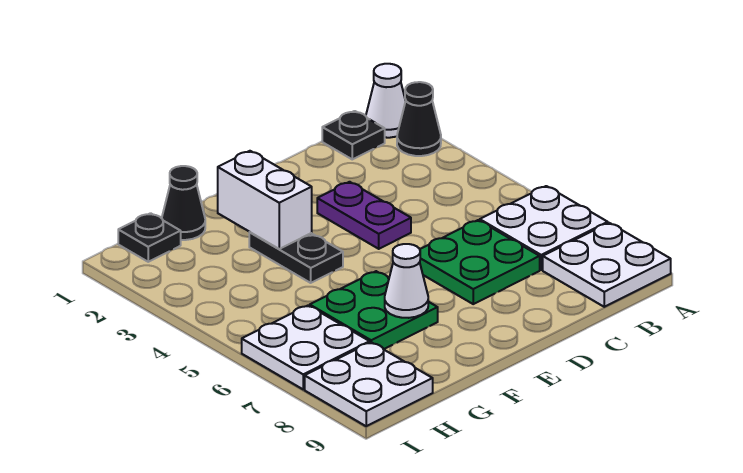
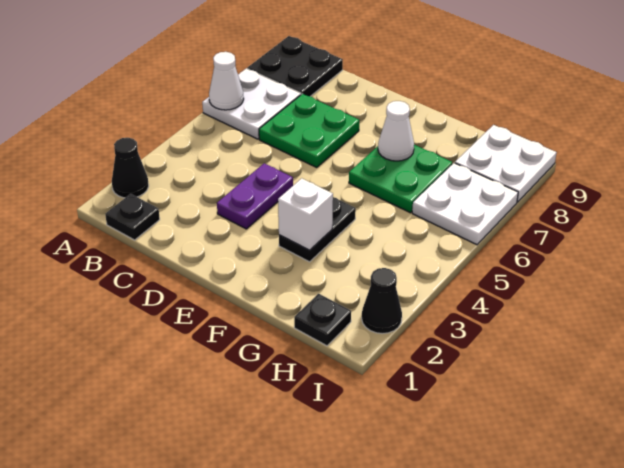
white cone A1 level 1 -> white cone A6 level 2
white plate A8:B9 level 1 -> black plate A8:B9 level 1
white brick F2:F3 level 2 -> white brick F3 level 2
black cone G1 level 1 -> black cone I2 level 1

